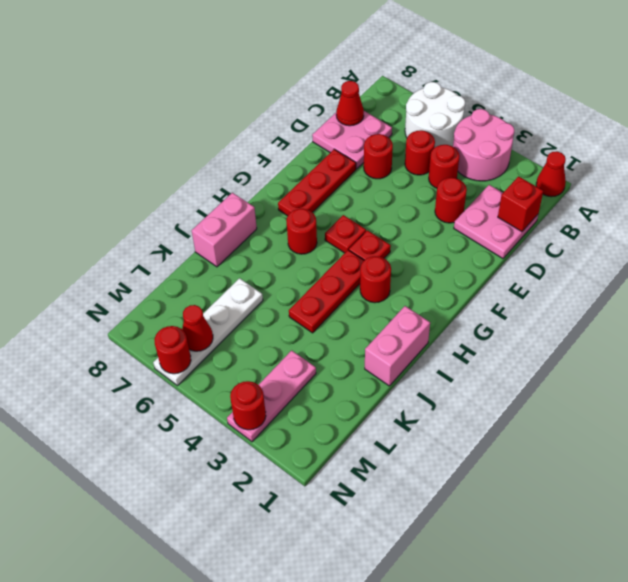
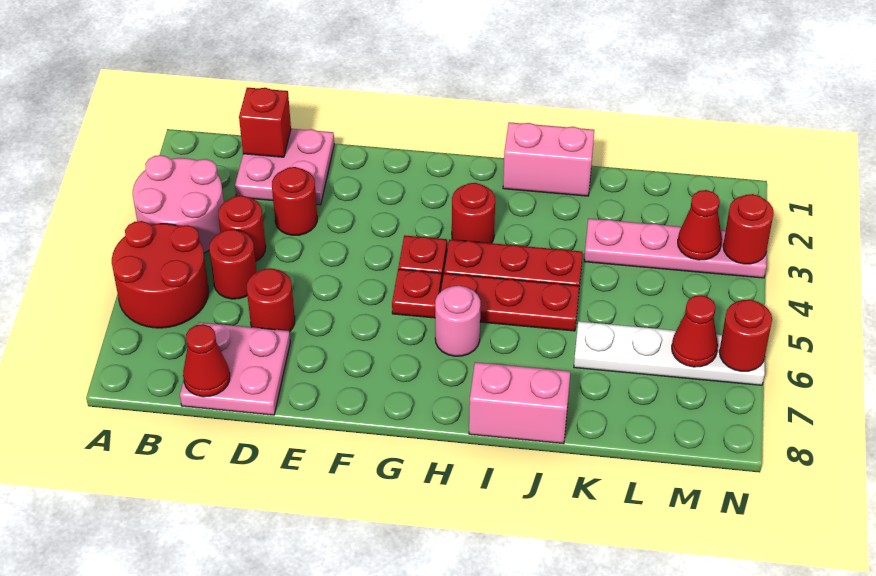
red cone A1 level 1 -> red cone M3 level 2
white round brick A5:B6 level 1 -> red round brick A5:B6 level 1
red plate E7:G7 level 1 -> red plate H5:J5 level 1
red round brick H6 level 1 -> pink round brick H6 level 1
pink plate L3:N3 level 1 -> pink plate K3:N3 level 1

